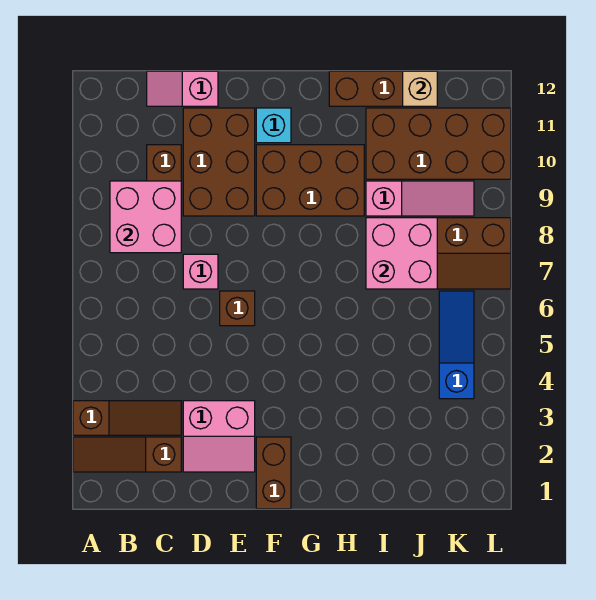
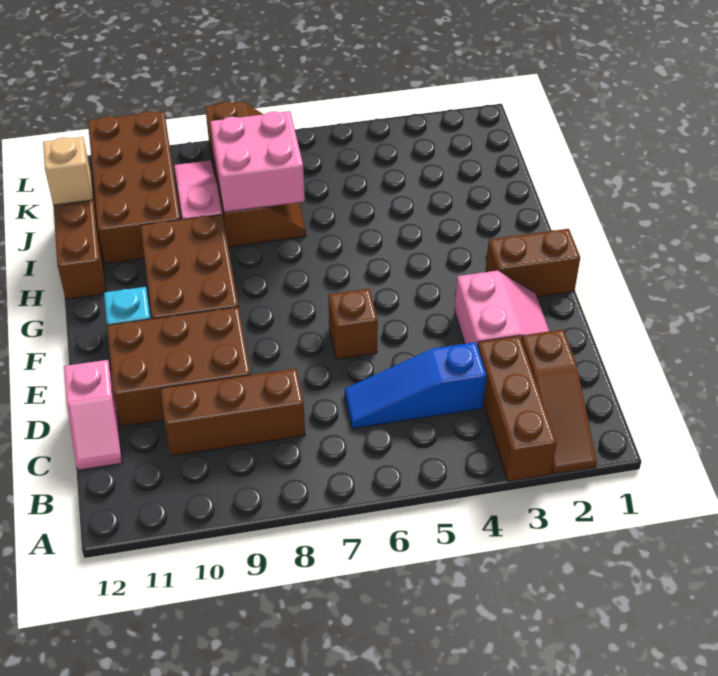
brown slope A3:C3 level 1 top A -> brown brick A3:C3 level 1
pink brick B8:C9 level 2 -> none
pink brick D7 level 1 -> none
blue slope K4:K6 level 1 top 4 -> blue slope C4:C6 level 1 top 4

